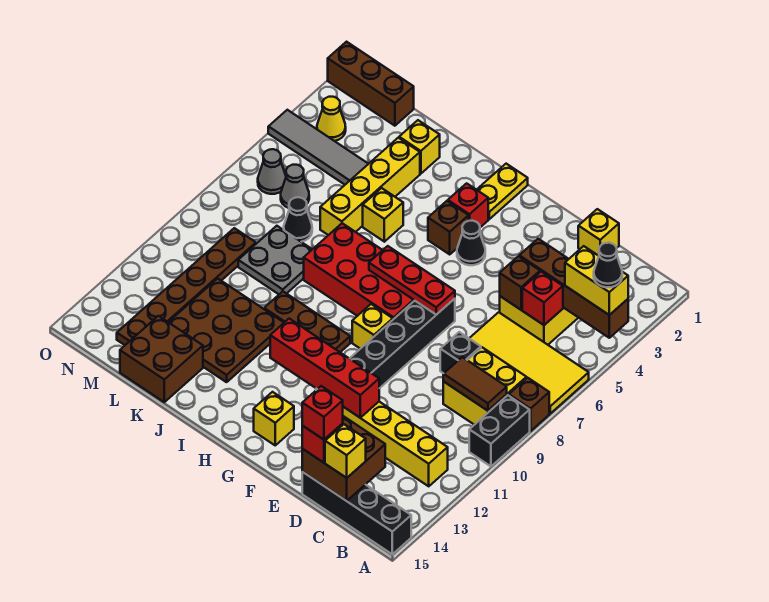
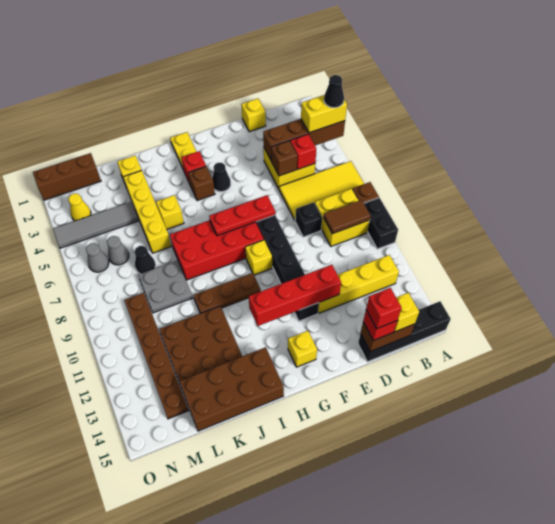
brown brick C14:D15 level 2 -> brown brick C15:D15 level 2
brown brick K14:L15 level 1 -> brown brick I14:L15 level 1

